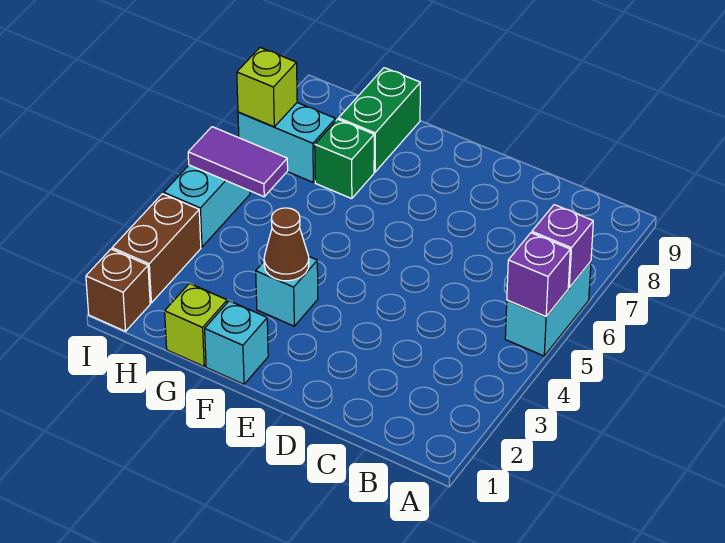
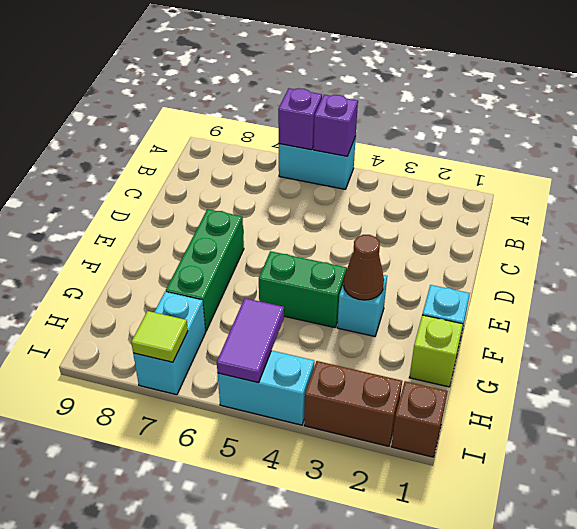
green brick G7 level 1 -> green brick E7:G7 level 1
green brick G8:G9 level 1 -> green brick F4:F5 level 1
lime brick I7 level 2 -> lime tile I7 level 2

